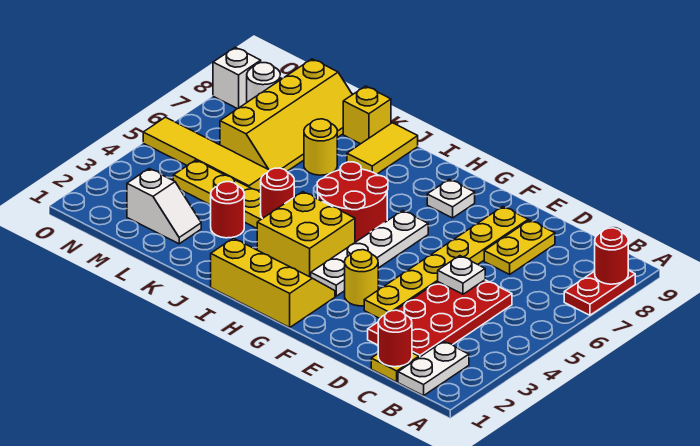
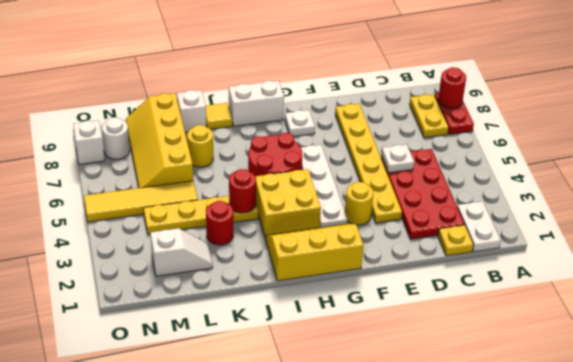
red round brick C1 level 2 -> none
yellow plate D7:D8 level 1 -> yellow plate B7:B8 level 1
none -> white brick H9:I9 level 1
yellow tile J8:J9 level 1 -> yellow tile J9 level 1
yellow brick K9 level 1 -> white brick K9 level 1
yellow slope L6:M9 level 1 top M -> yellow slope L6:M9 level 1 top L

